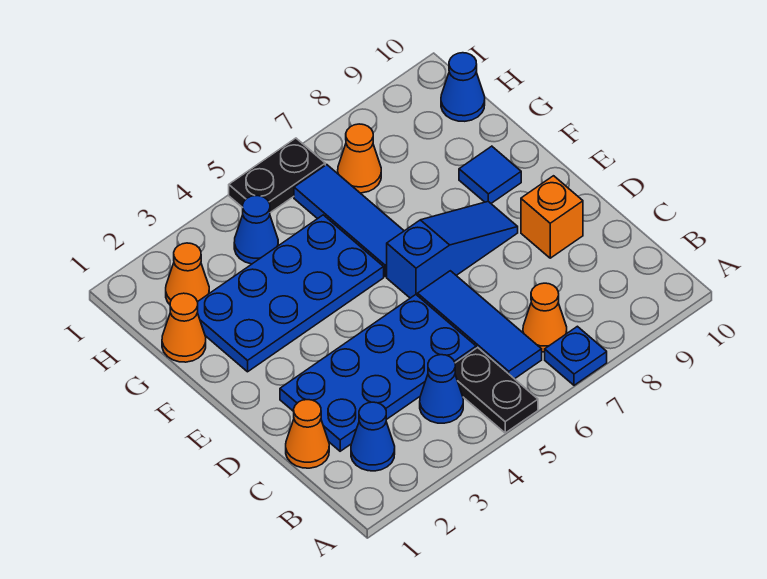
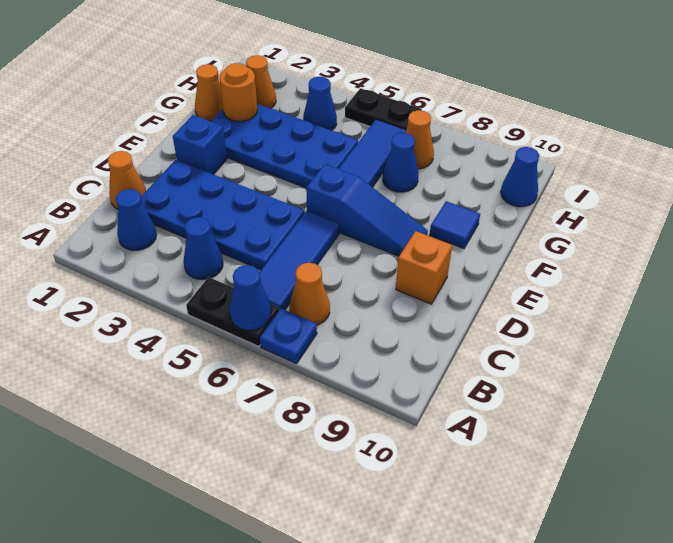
black plate A5:B5 level 1 -> black plate A5:A6 level 1
none -> blue cone A6 level 2
none -> blue brick E2 level 1
none -> orange round brick G2 level 2
none -> blue cone G7 level 1

